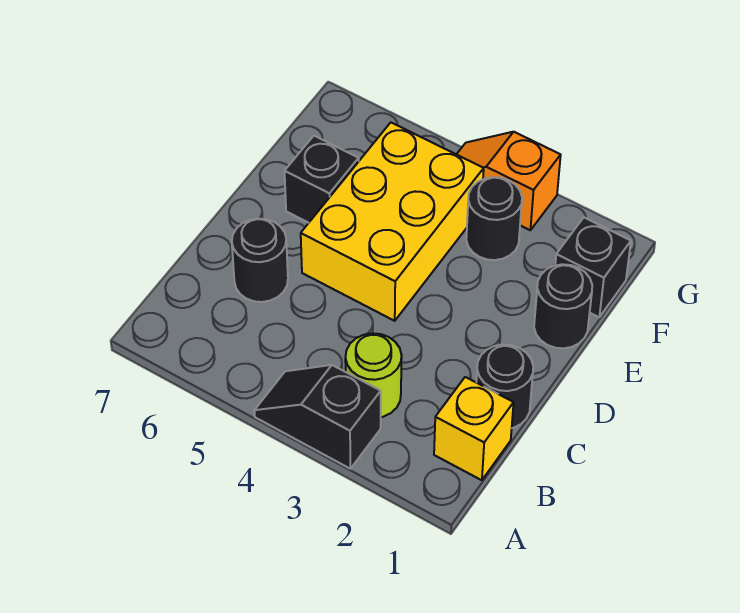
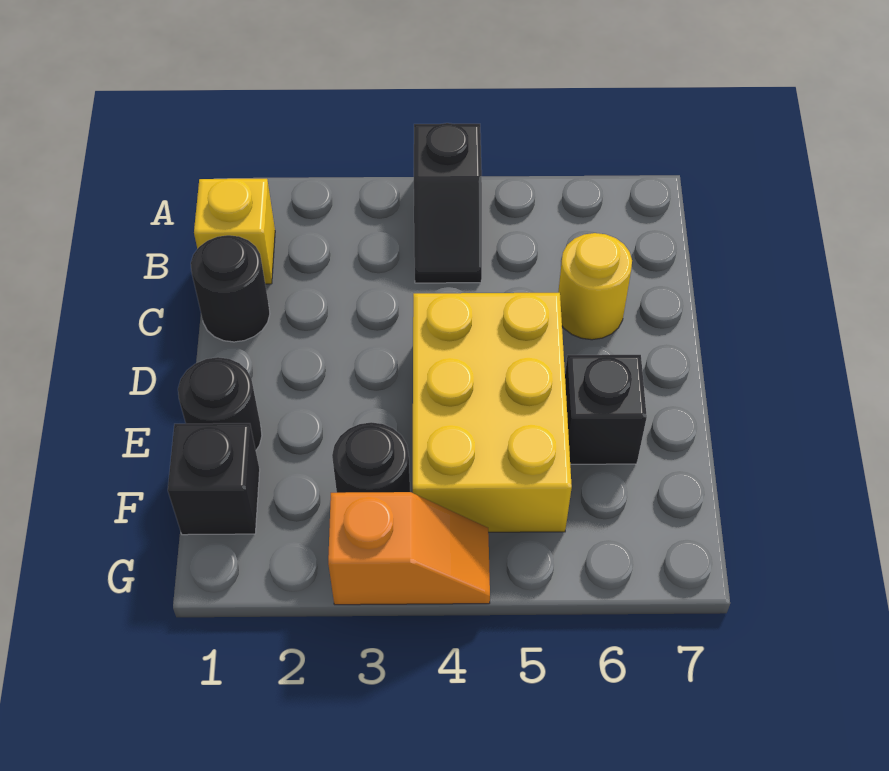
black slope A3:A4 level 1 top 3 -> black slope A4:B4 level 1 top A
lime round brick B3 level 1 -> none
black round brick C6 level 1 -> yellow round brick C6 level 1

